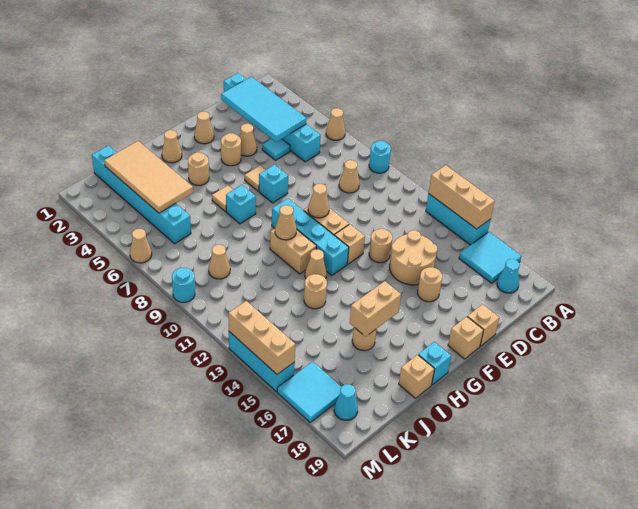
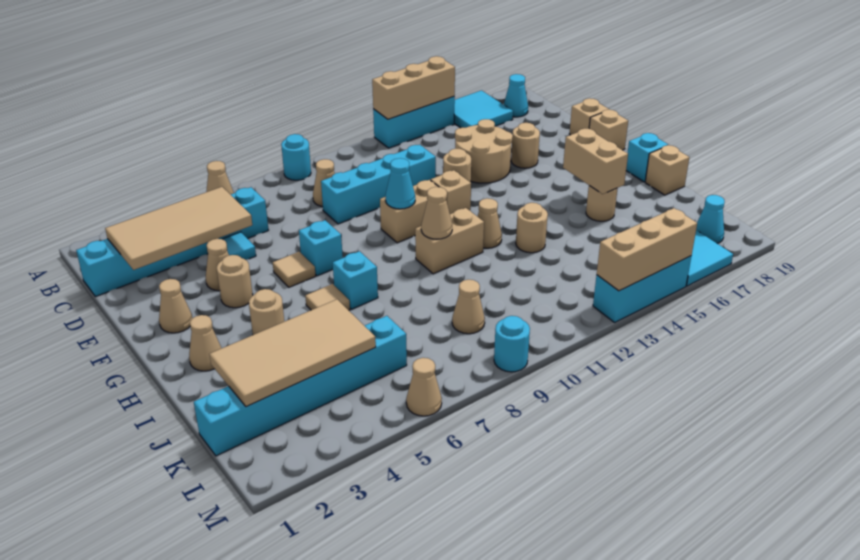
cyan tile C2:D5 level 2 -> tan tile C2:D5 level 2
tan cone F10 level 2 -> cyan cone F10 level 2
cyan brick G9:G12 level 1 -> cyan brick D9:D12 level 1

